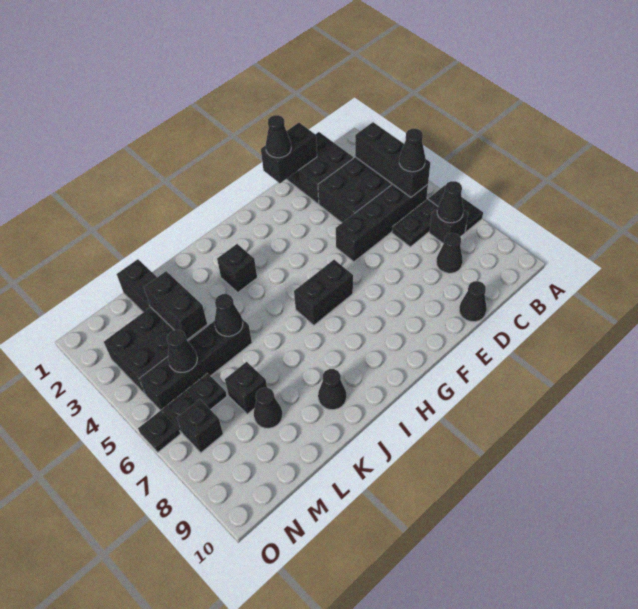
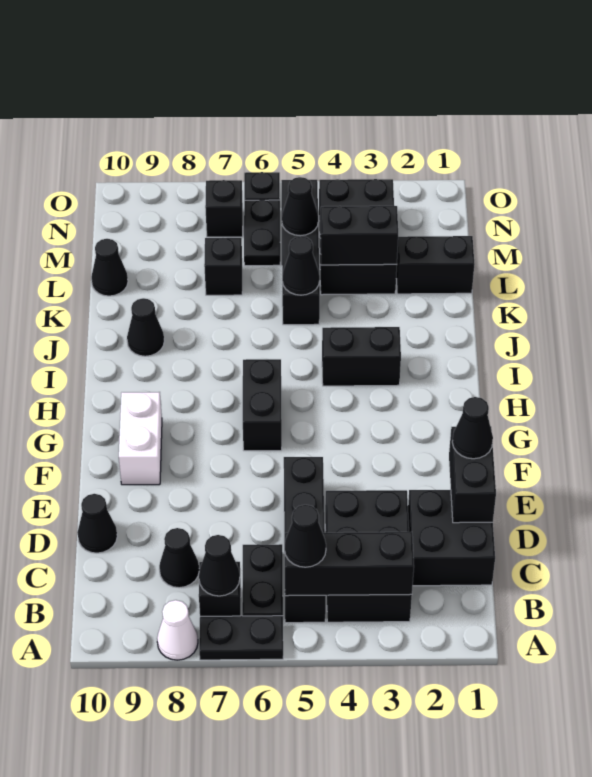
none -> white cone A8 level 1
none -> white brick F9:G9 level 1
black brick I3 level 1 -> black brick I3:I4 level 1
black cone L8 level 1 -> black cone L10 level 1

